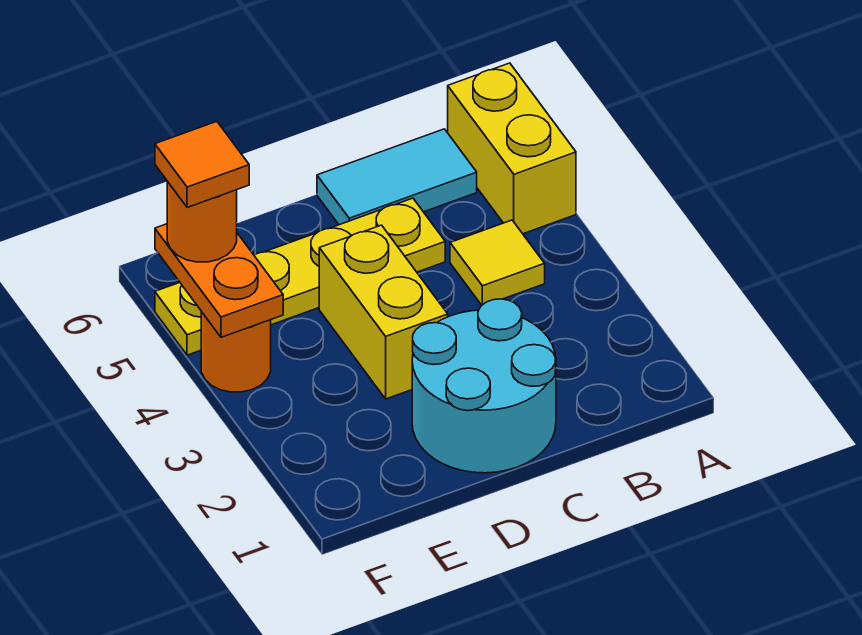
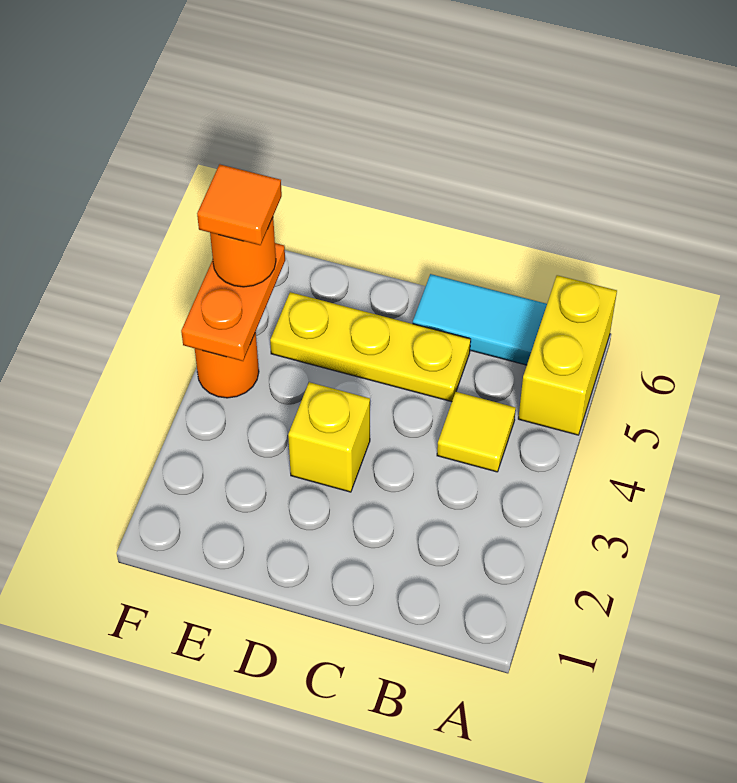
cyan round brick C1:D2 level 1 -> none
yellow plate C5:F5 level 1 -> yellow plate C5:E5 level 1
yellow brick D3:D4 level 1 -> yellow brick D3 level 1

